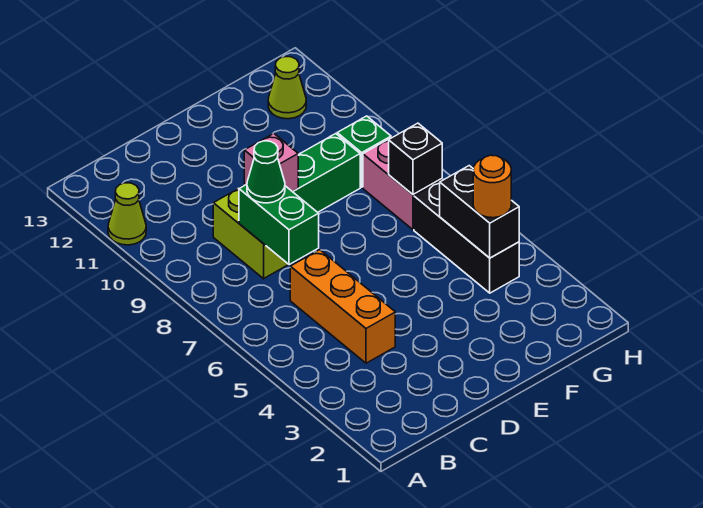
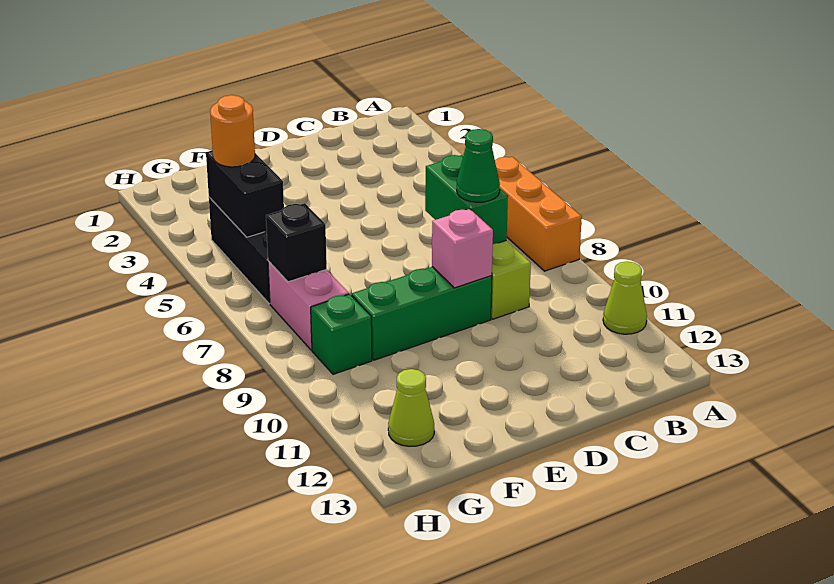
orange brick C4:C6 level 1 -> orange brick A6:A8 level 1

